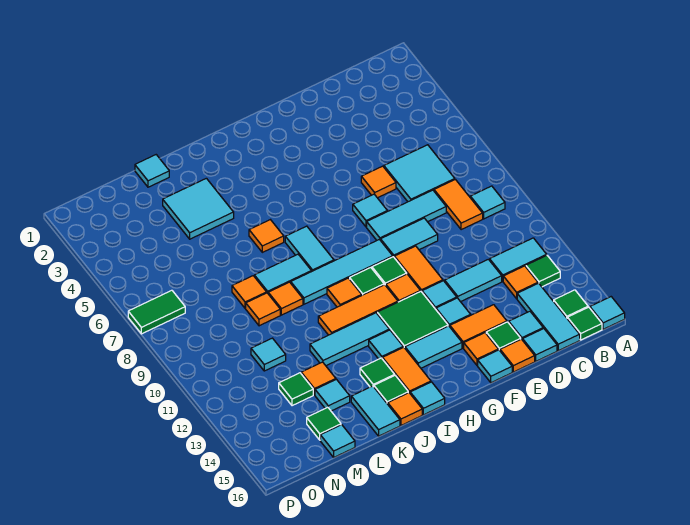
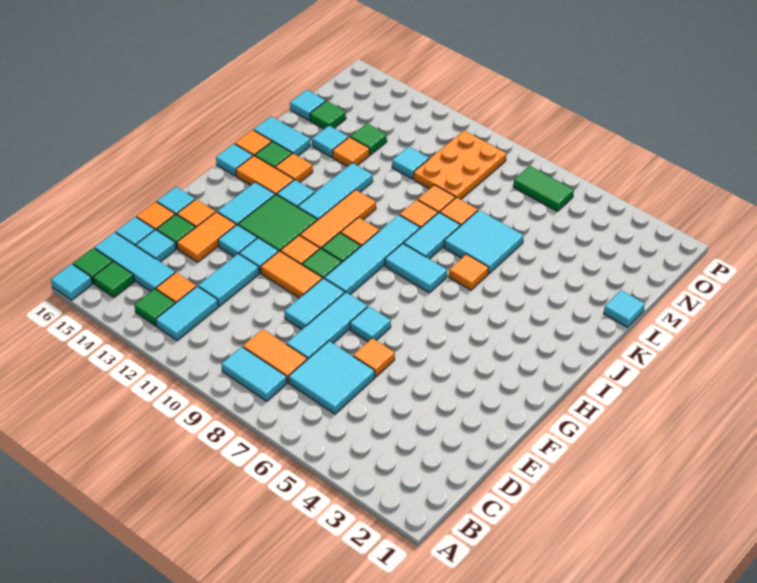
cyan tile B9 level 1 -> cyan tile B8:B9 level 1
green tile J14 level 1 -> orange tile J14 level 1
cyan tile K3:L4 level 1 -> cyan tile K6:L7 level 1
none -> orange plate M9:O10 level 1
green tile O7:P7 level 1 -> green tile O6:O7 level 1

